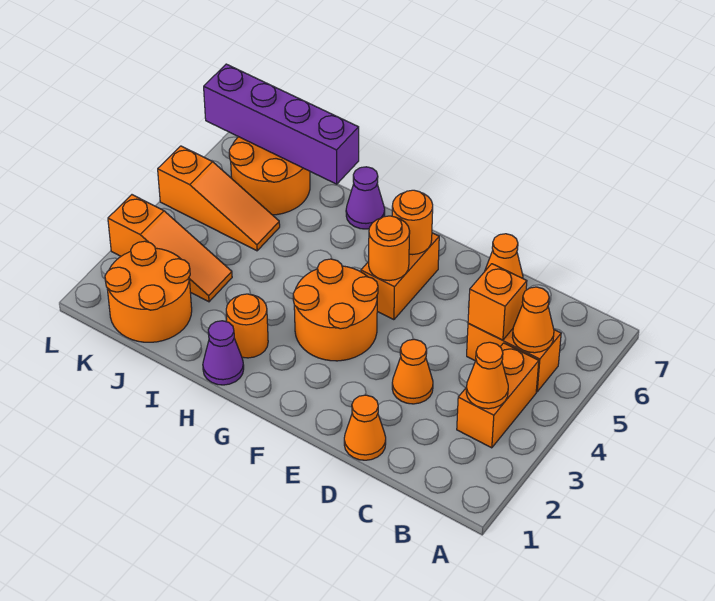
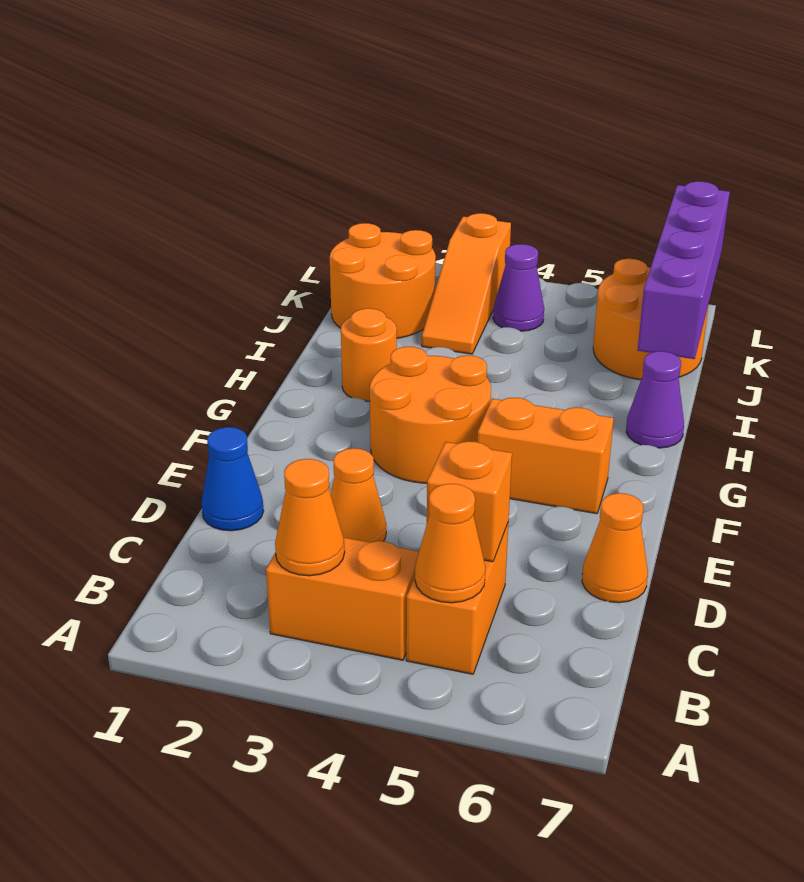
orange cone D1 level 1 -> blue cone D1 level 1
orange round brick F5 level 2 -> none
orange round brick F6 level 2 -> none
purple cone H1 level 1 -> purple cone K4 level 1
orange slope J5:L5 level 1 top L -> none

